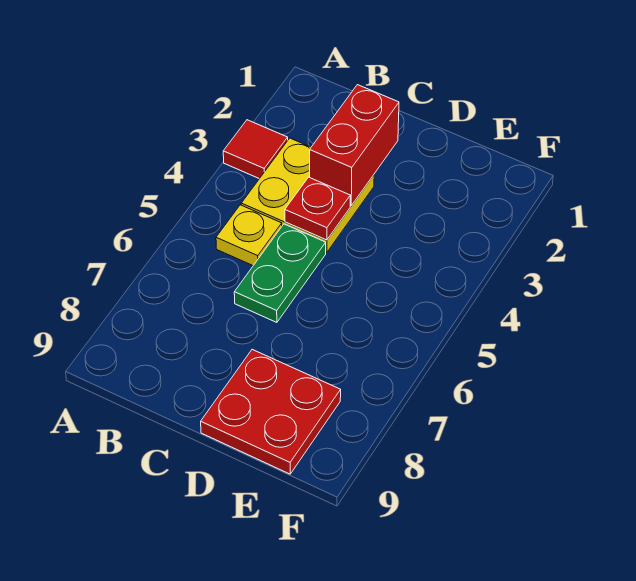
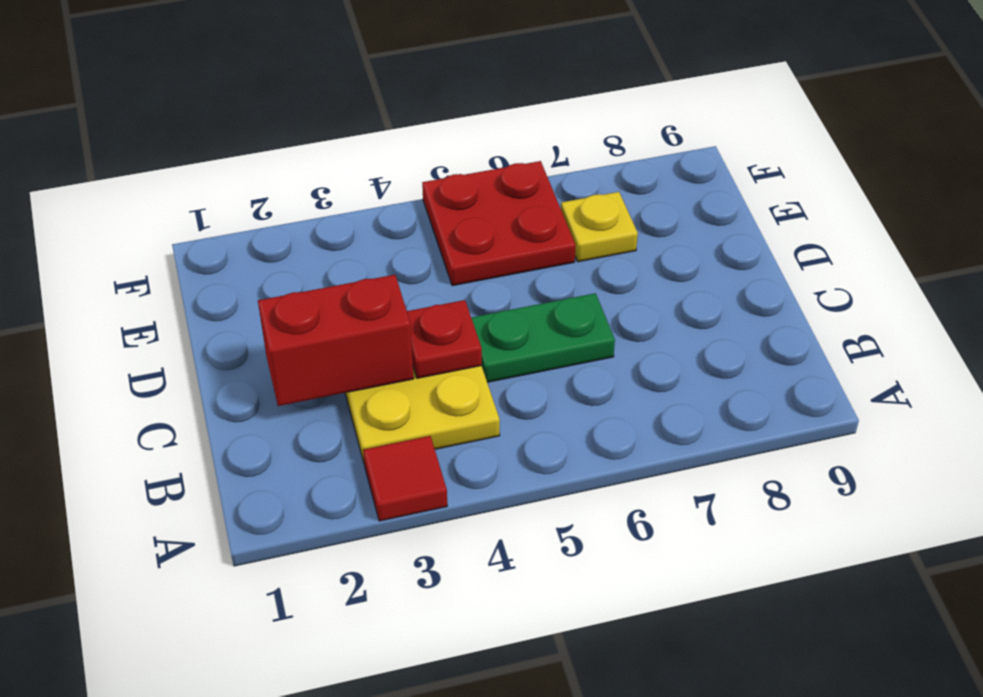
yellow plate B5 level 1 -> yellow plate E7 level 1
red plate D8:E9 level 1 -> red plate E5:F6 level 1

